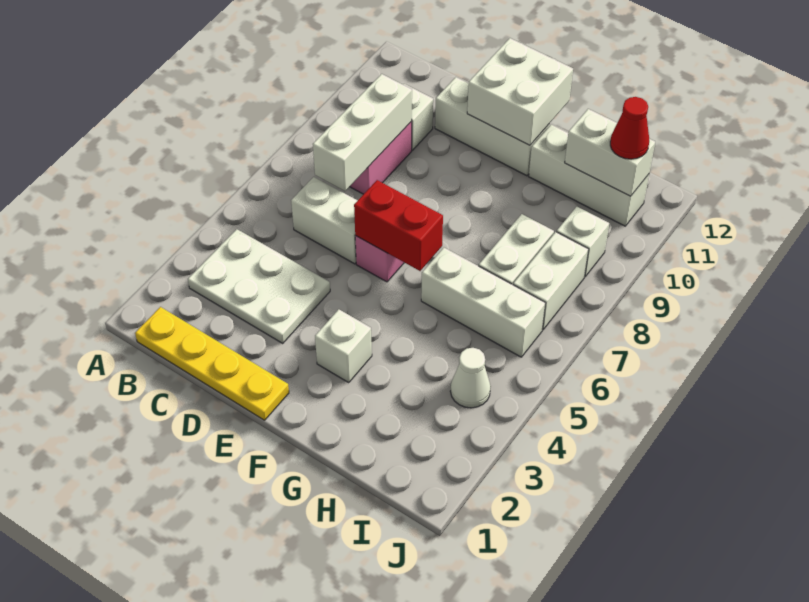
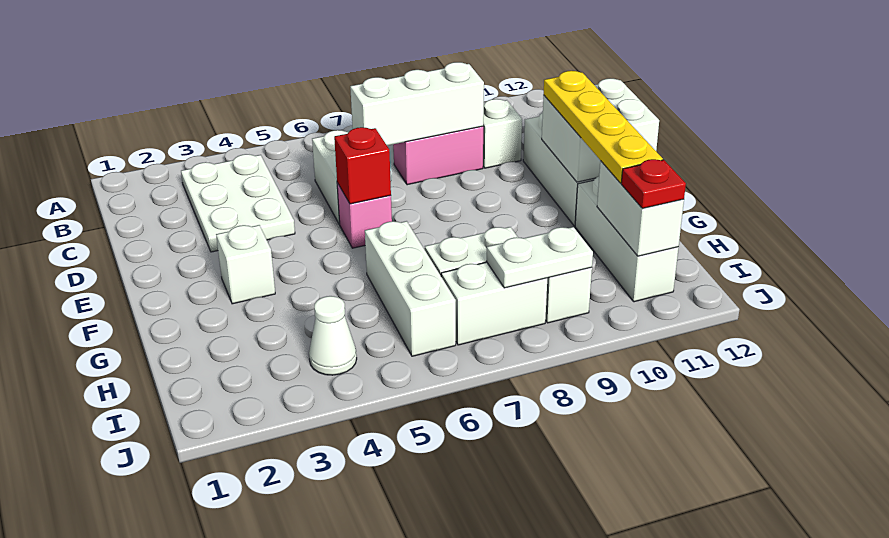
yellow plate B1:E1 level 1 -> yellow plate E11:H11 level 3
red brick E6:F6 level 2 -> red brick E6 level 2
none -> white plate I8:I9 level 2
red cone I11 level 3 -> red plate I11 level 3

